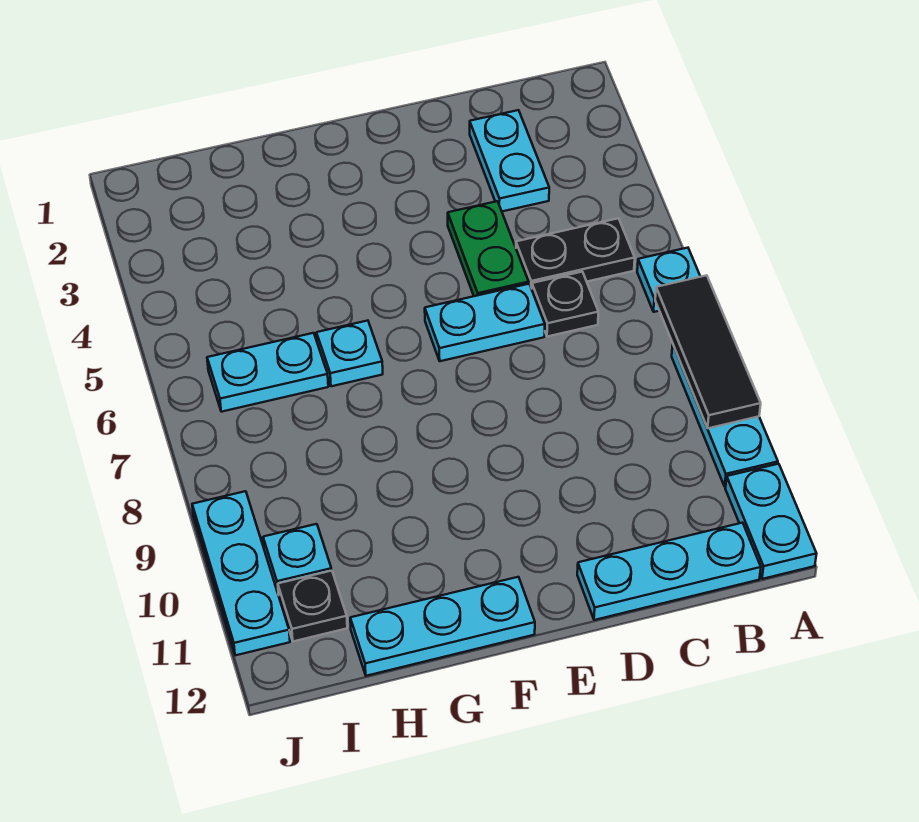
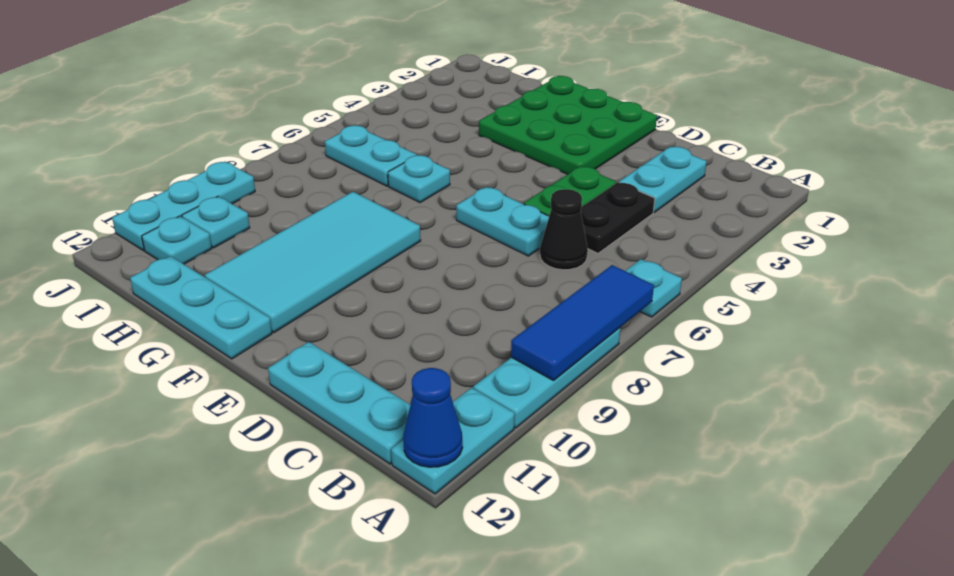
black tile A7:A9 level 2 -> blue tile A7:A9 level 2
none -> blue cone A12 level 2
black plate B5:C5 level 1 -> black plate C4:C5 level 1
black plate C6 level 1 -> black cone C6 level 1
none -> green plate E1:G3 level 1
none -> cyan tile F8:G11 level 1
black plate I11 level 1 -> cyan plate I11 level 1

